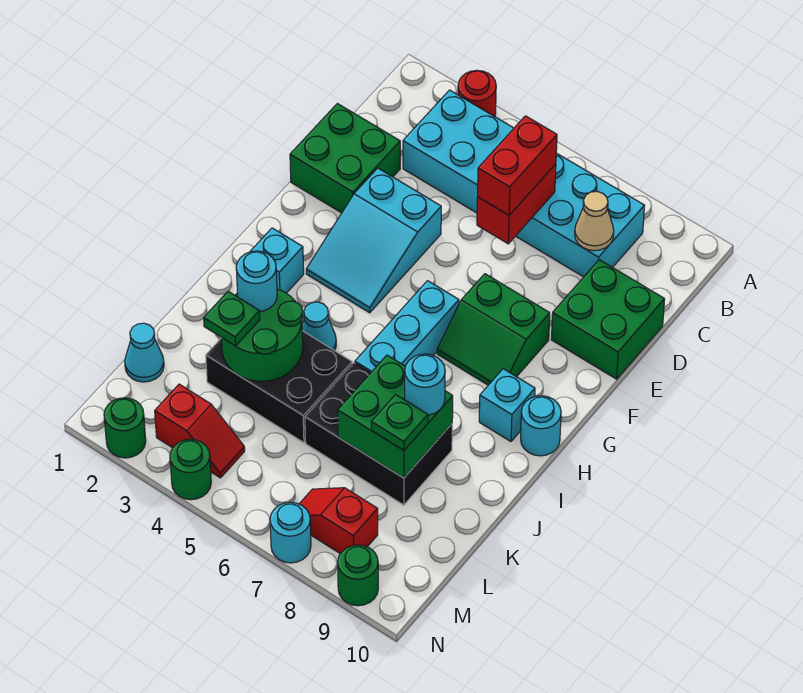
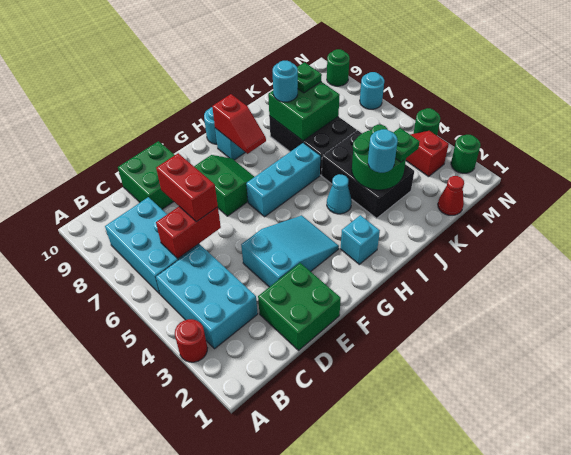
red brick C6:D6 level 3 -> red brick D6:D7 level 3
tan cone C8 level 2 -> none
cyan cone L1 level 1 -> red cone L1 level 1
red slope M7:M8 level 1 top 8 -> red slope H8:H9 level 2 top 9

